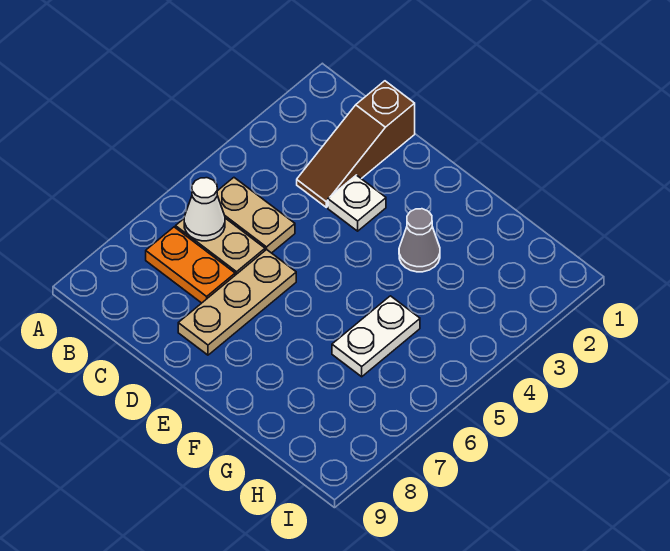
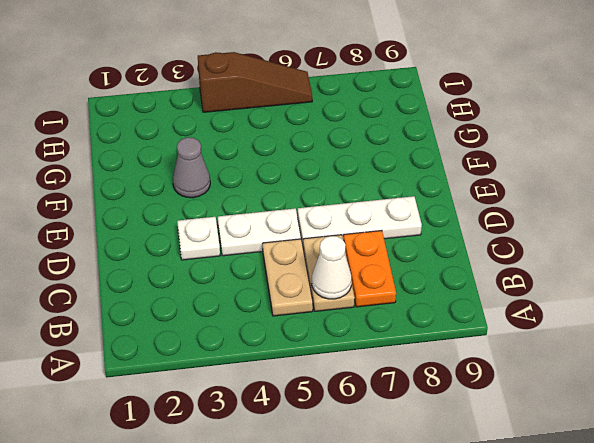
brown slope C1:C3 level 1 top 1 -> brown slope I4:I6 level 1 top 4
tan plate D6:D8 level 1 -> white plate D6:D8 level 1
white plate G5:G6 level 1 -> white plate D4:D5 level 1

